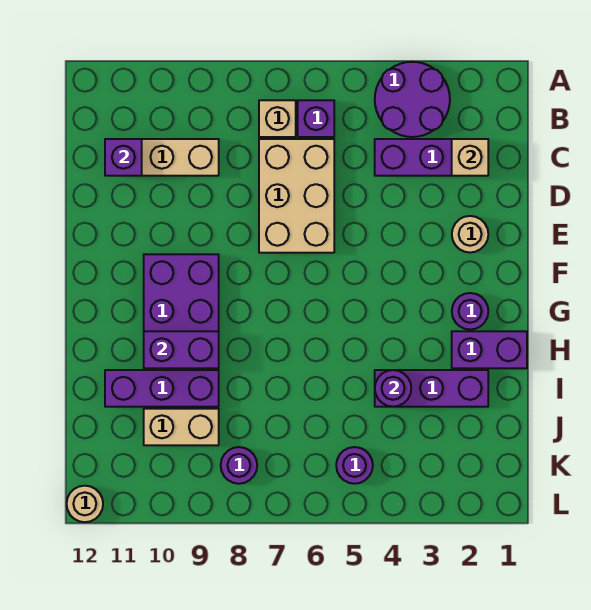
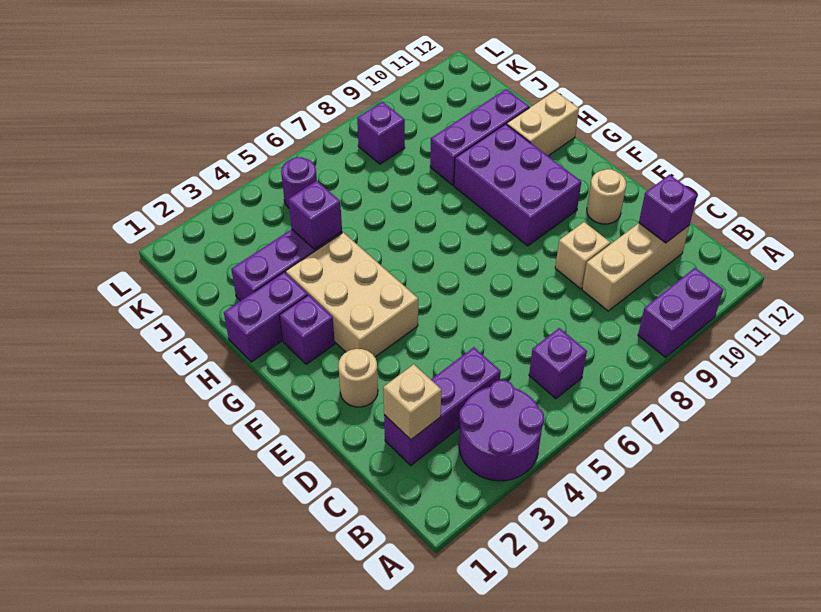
tan brick B7 level 1 -> tan brick D9 level 1
tan brick C6:E7 level 1 -> tan brick F3:H4 level 1
purple round brick G2 level 1 -> purple brick G2 level 1
purple brick H9:H10 level 2 -> purple brick A9:A10 level 1
purple round brick I4 level 2 -> purple brick I4 level 2
tan brick J9:J10 level 1 -> tan brick H11:H12 level 1
purple round brick K8 level 1 -> purple brick K8 level 1
tan round brick L12 level 1 -> tan round brick E11 level 1

